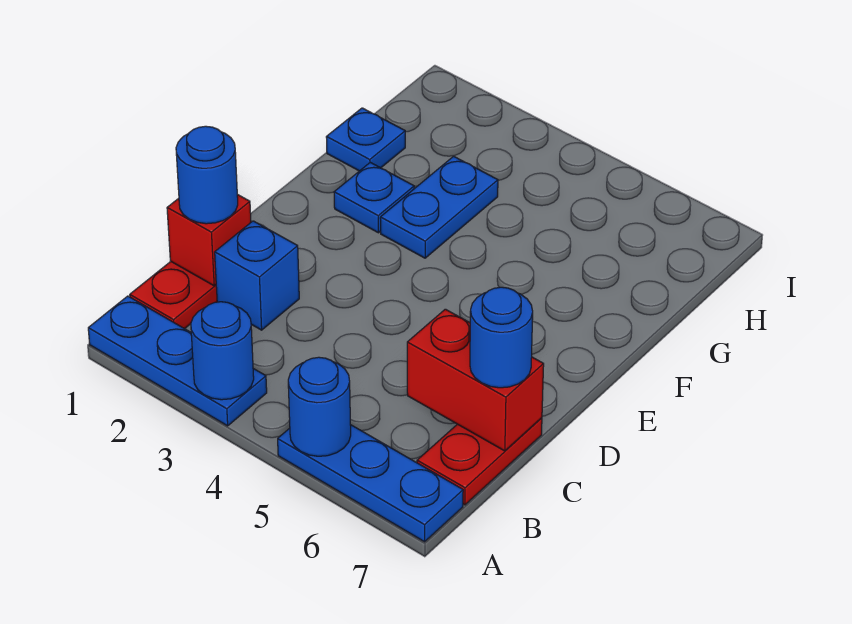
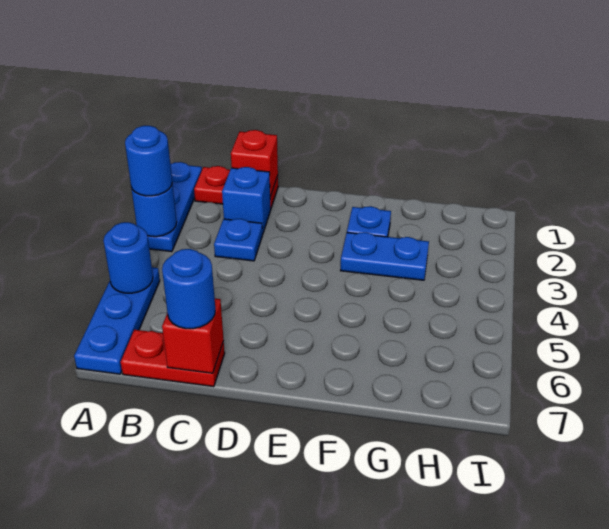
blue round brick C1 level 3 -> blue round brick A3 level 3
red brick C6:C7 level 2 -> red brick C7 level 2
blue plate G1 level 1 -> blue plate C3 level 1

